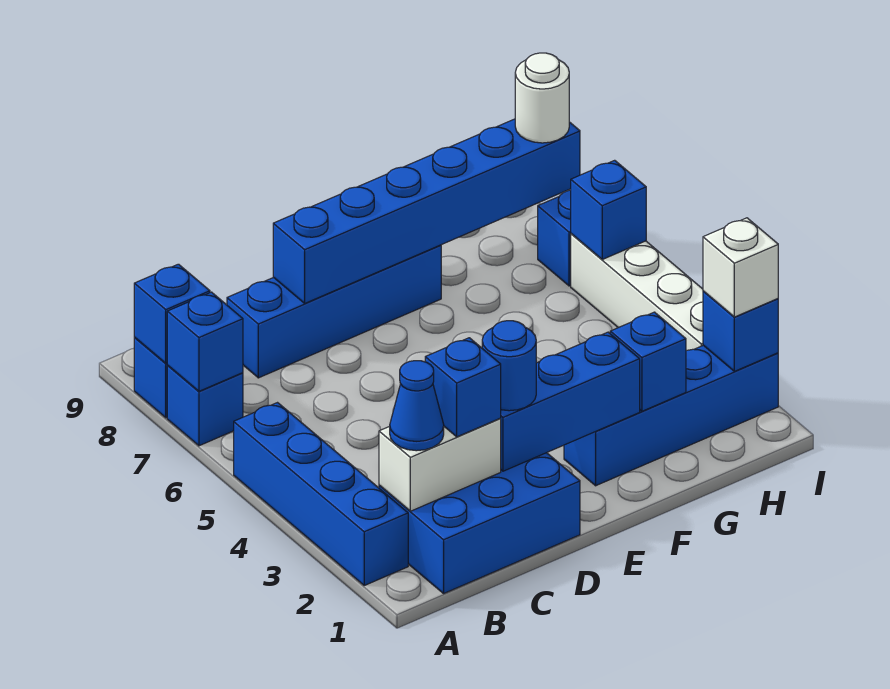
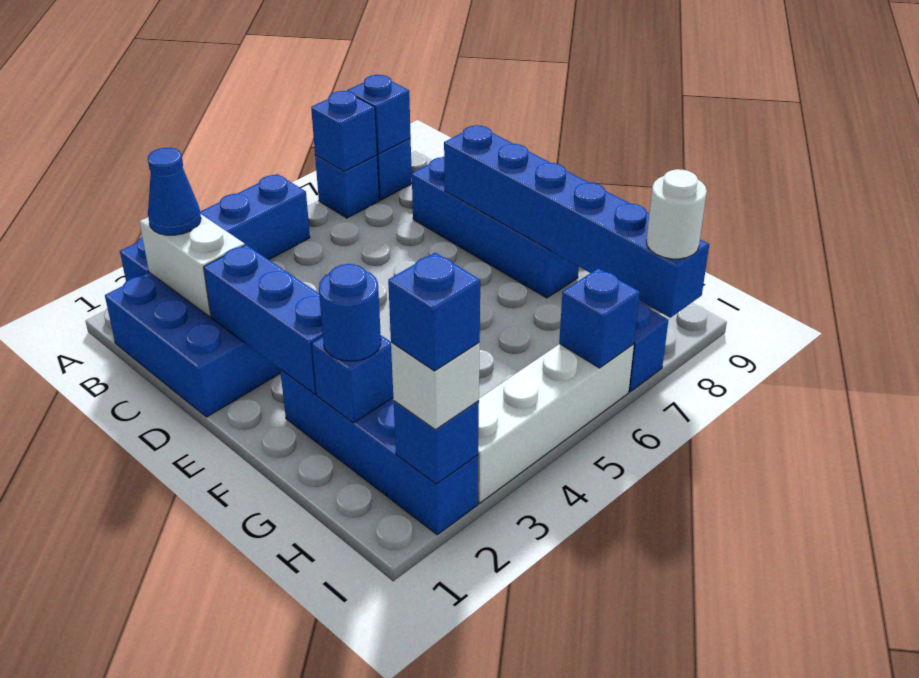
blue brick C2 level 3 -> blue brick I2 level 4
blue round brick D2 level 3 -> blue round brick G2 level 3

